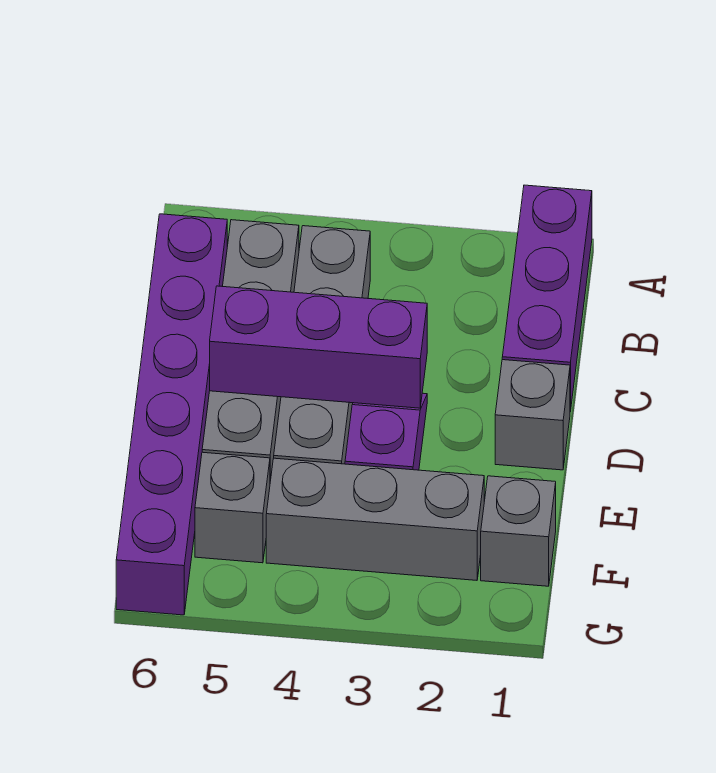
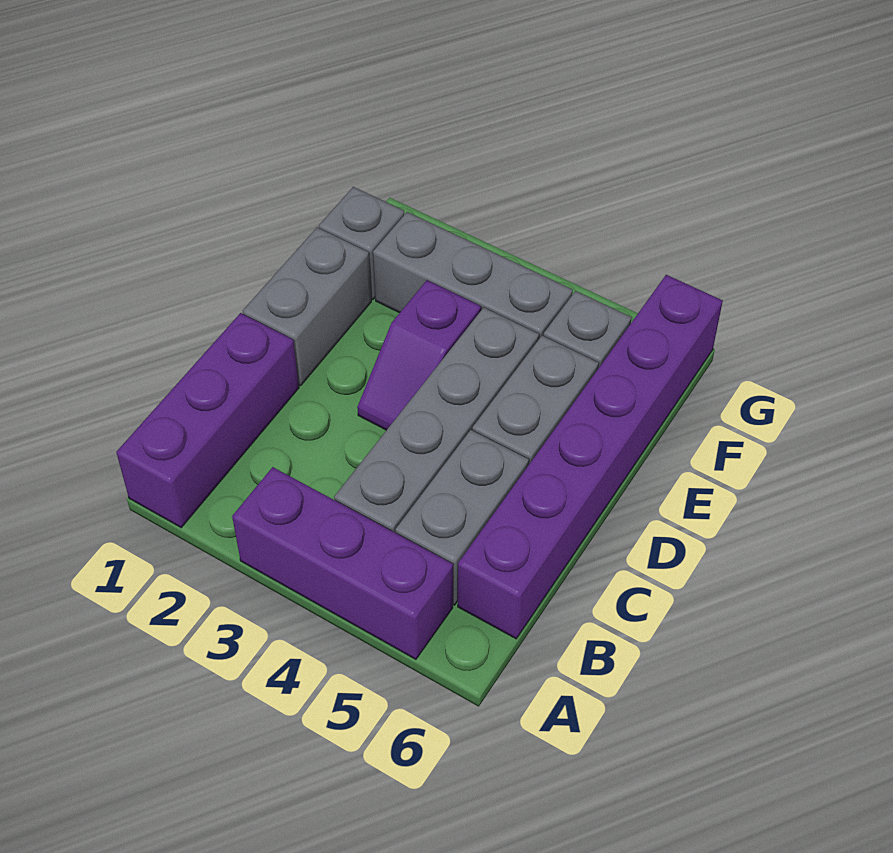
grey brick D1 level 1 -> grey brick D1:E1 level 1
purple brick D3:D5 level 2 -> purple brick A3:A5 level 1

